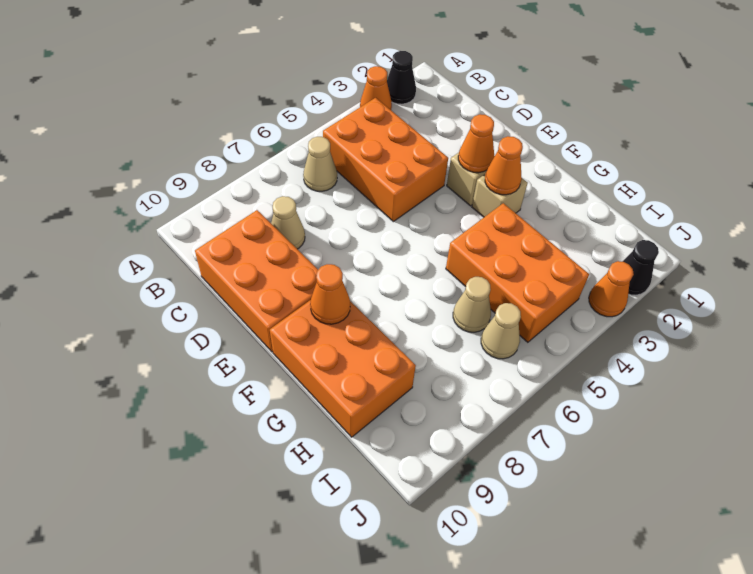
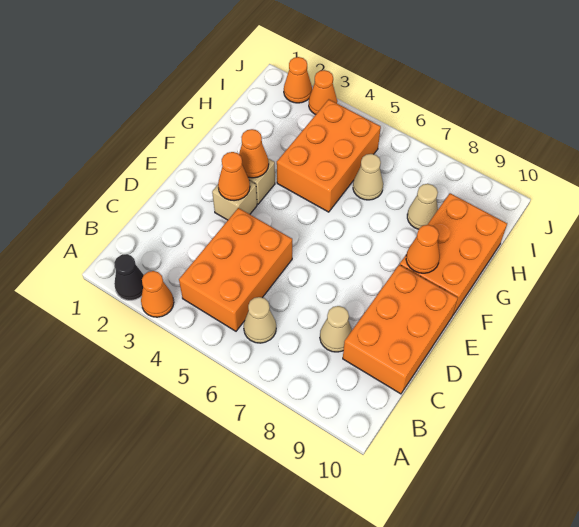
tan cone I6 level 1 -> tan cone H8 level 1
black cone J2 level 1 -> orange cone J2 level 1

